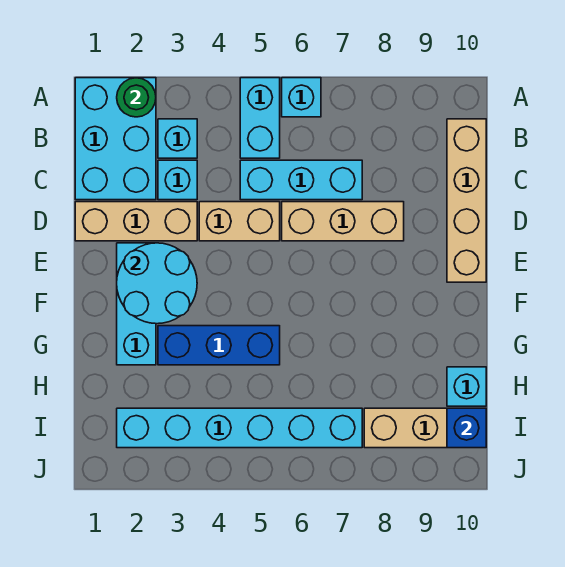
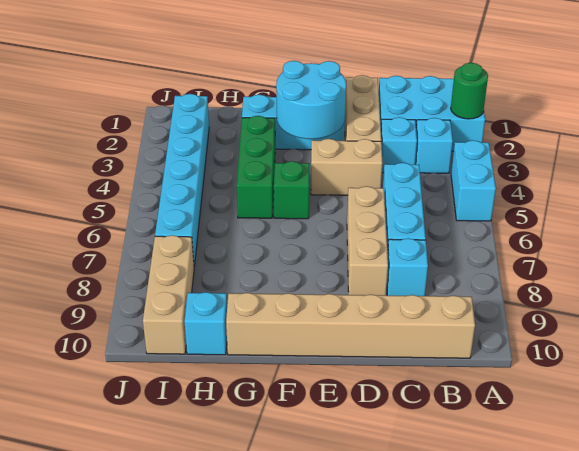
cyan brick A5:B5 level 1 -> cyan brick A4:A5 level 1
cyan brick A6 level 1 -> cyan brick C8 level 1
tan brick B10:E10 level 1 -> tan brick B10:G10 level 1
tan brick D4:D5 level 1 -> tan brick D4:E4 level 1
none -> green brick F5 level 1
blue brick G3:G5 level 1 -> green brick G3:G5 level 1
blue brick I10 level 2 -> none

